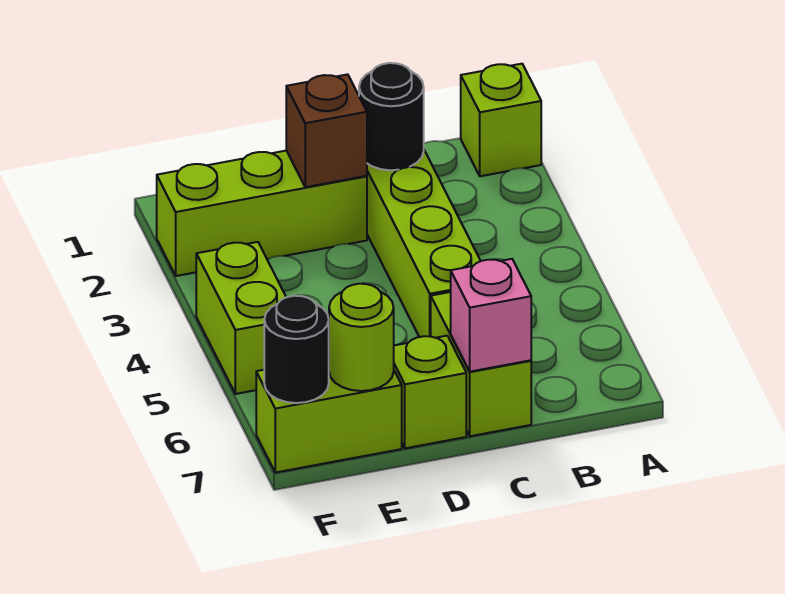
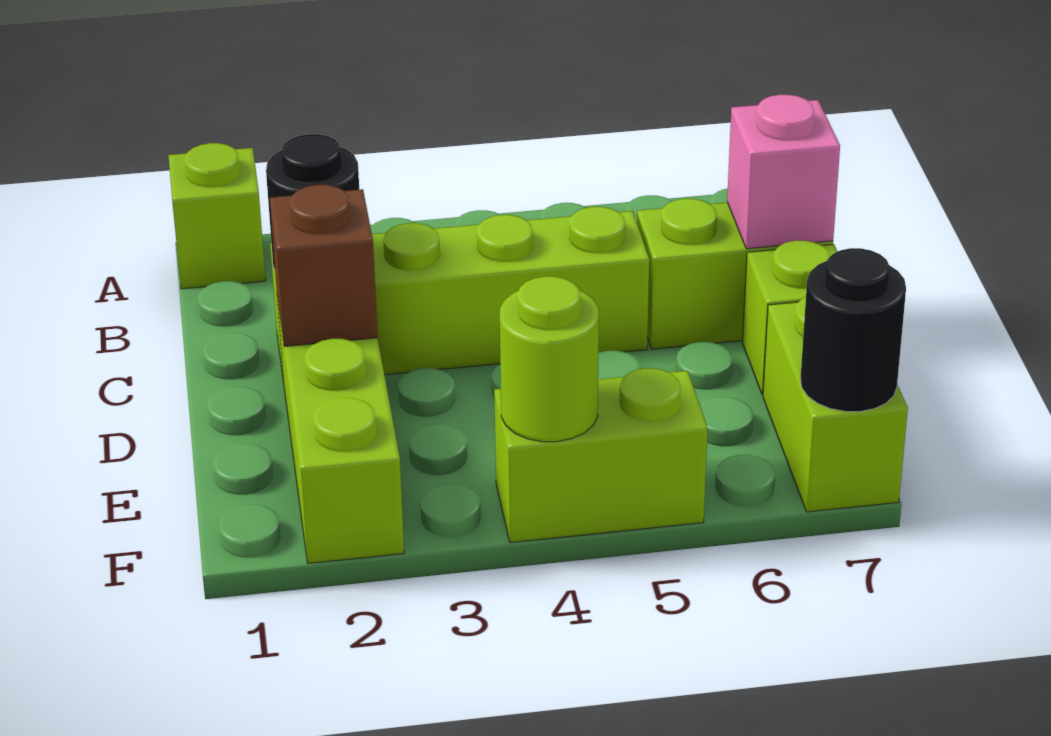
lime round brick E7 level 2 -> lime round brick F4 level 2

